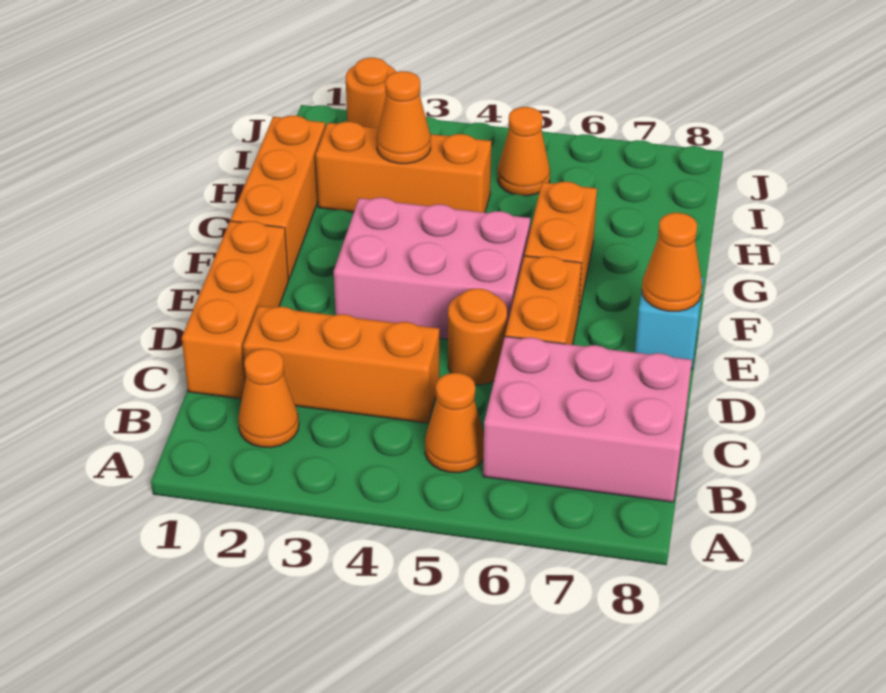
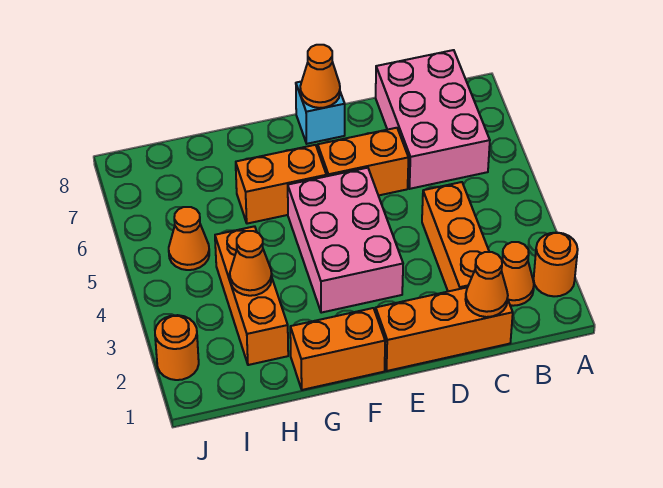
orange cone B5 level 1 -> orange cone C1 level 2
orange round brick D5 level 1 -> orange round brick A2 level 1
orange brick F1:H1 level 1 -> orange brick F1:G1 level 1

